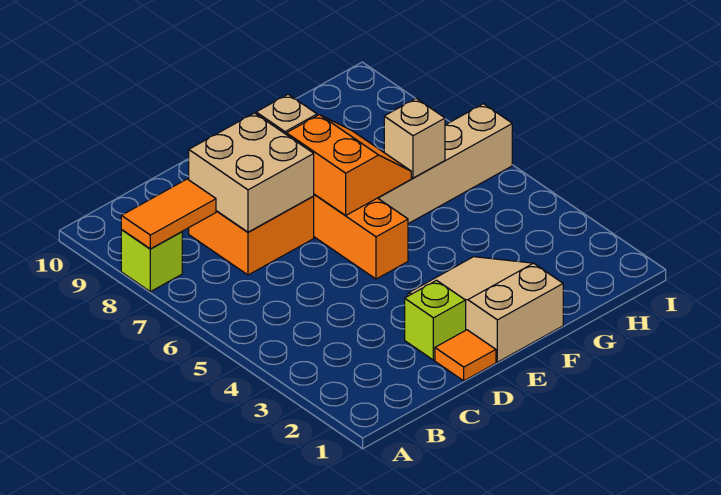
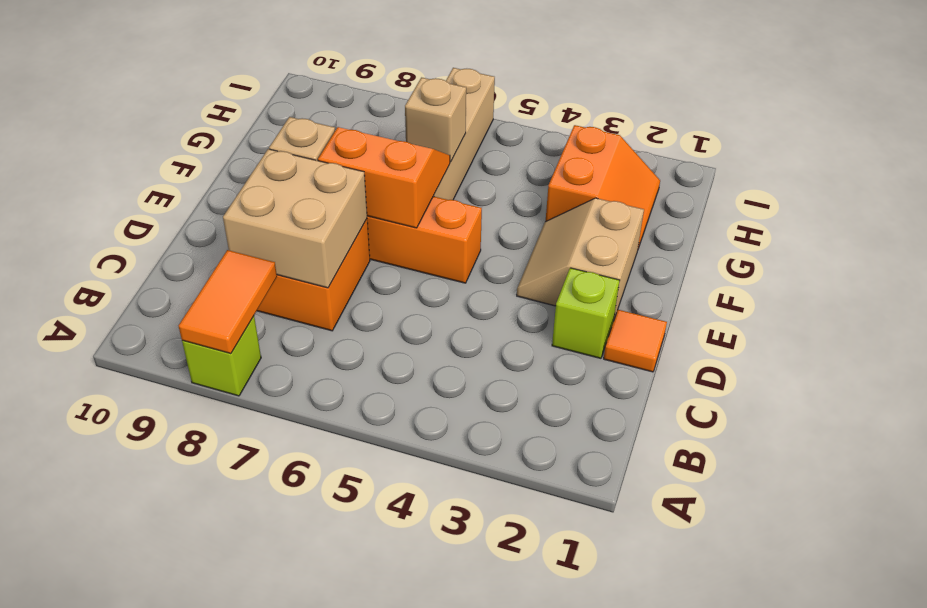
tan slope E1:F3 level 1 top 1 -> tan slope E2:F3 level 1 top 2
none -> orange slope G2:H3 level 1 top 3

